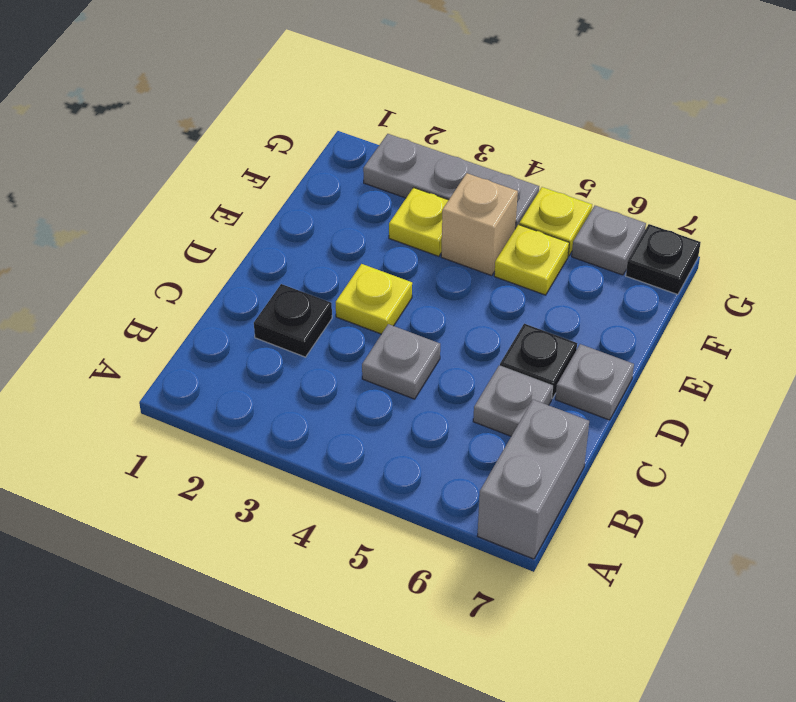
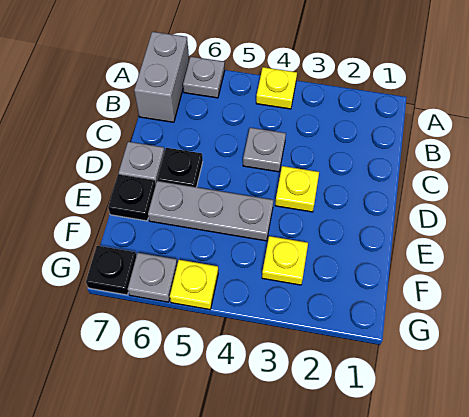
black plate C2 level 1 -> black plate E7 level 1
grey plate C6 level 1 -> grey plate A6 level 1
tan brick F4 level 1 -> none
yellow plate F5 level 1 -> yellow plate A4 level 1
grey plate G2:G4 level 1 -> grey plate E4:E6 level 1

